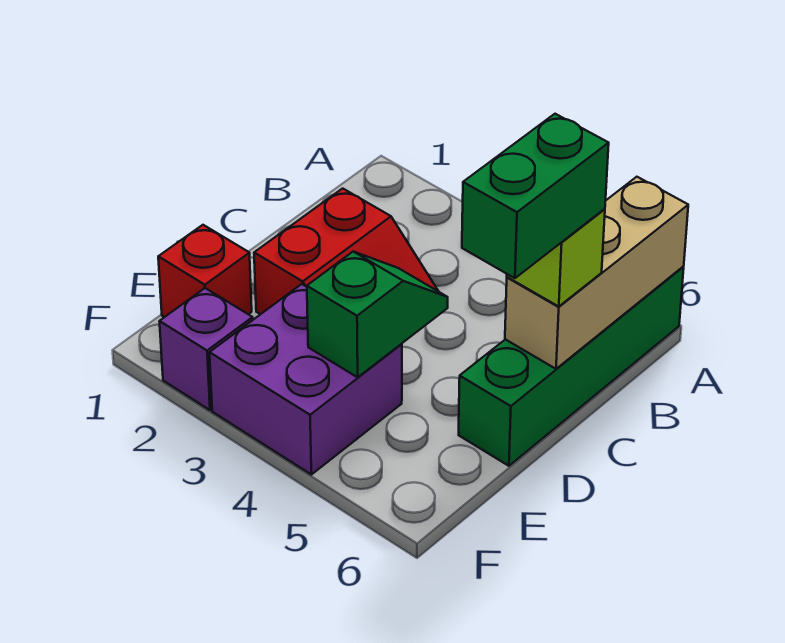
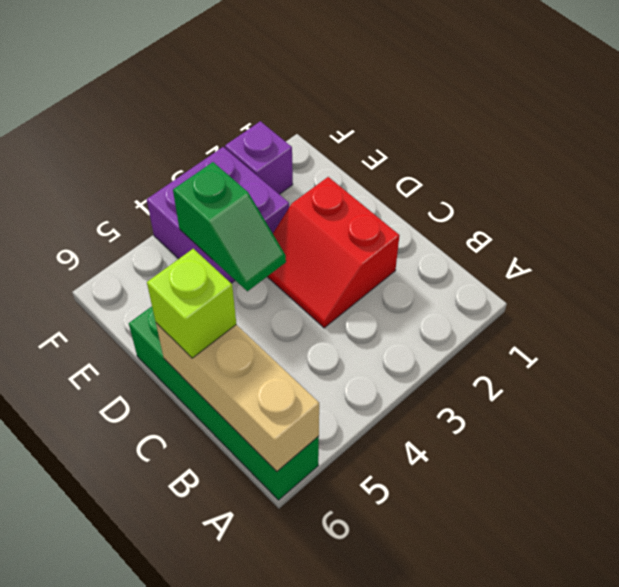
green brick C6:D6 level 4 -> none
red brick E1 level 1 -> none

